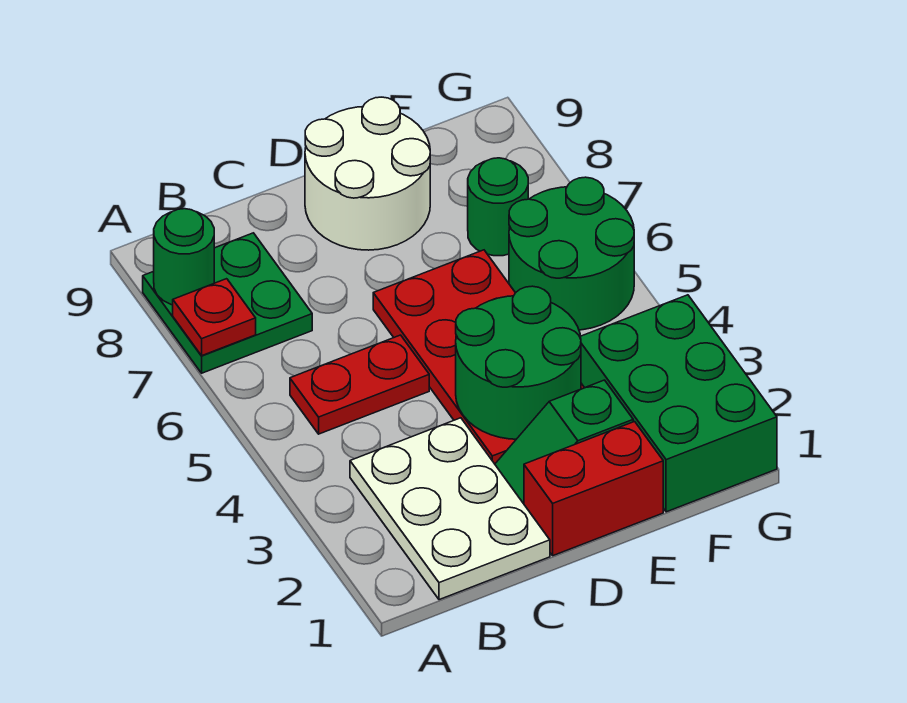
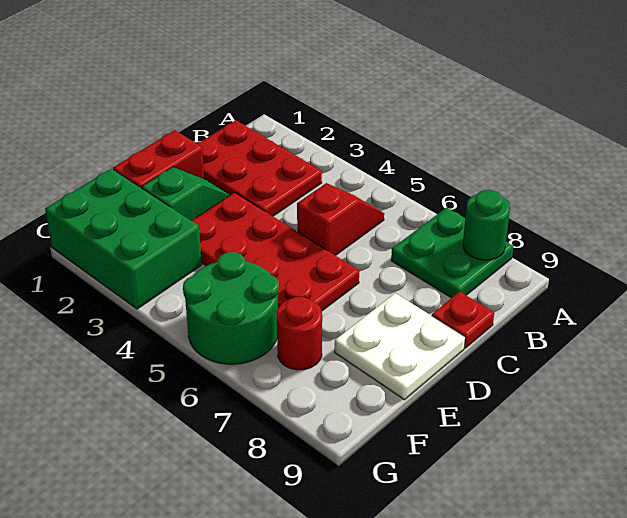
red plate A7 level 2 -> red plate C9 level 1
white plate B1:C3 level 1 -> red plate B1:C3 level 1
red plate B5:C5 level 1 -> red slope B5:C5 level 1 top C
green round brick D3:E4 level 2 -> none
white round brick D8:E9 level 1 -> white plate D8:E9 level 1
green round brick F7 level 1 -> red round brick F7 level 1

